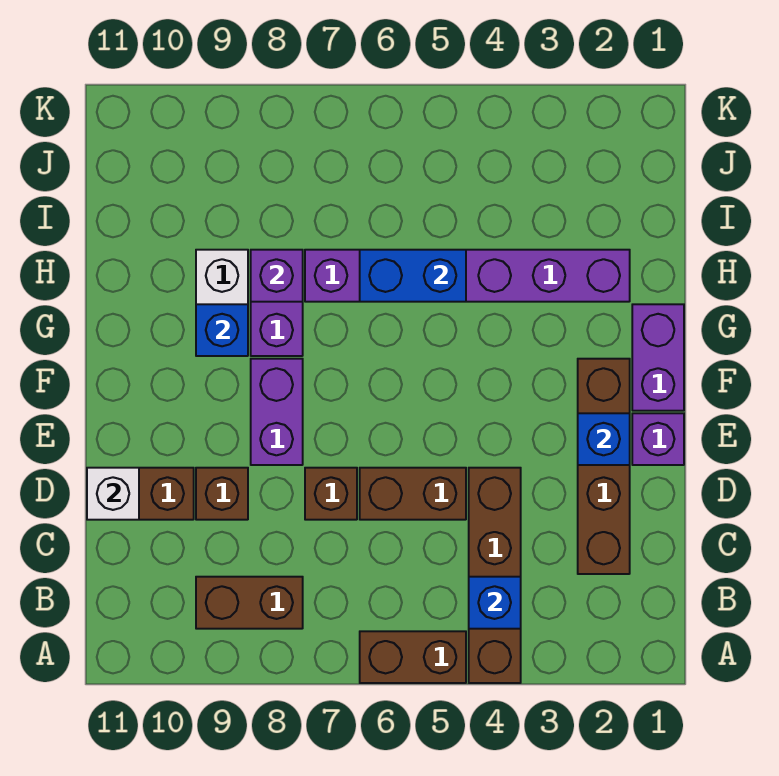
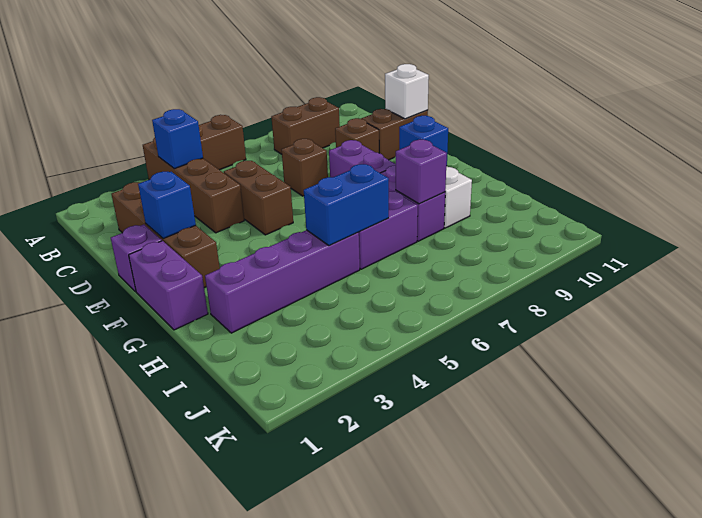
brown brick D5:D6 level 1 -> brown brick D5:E5 level 1

